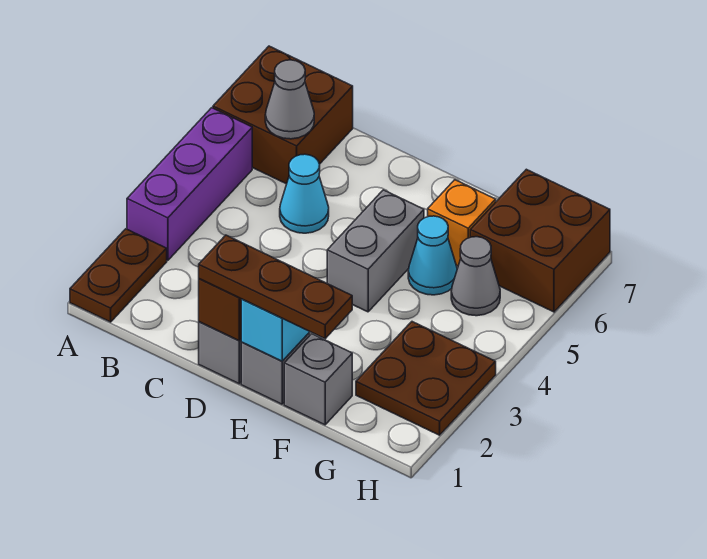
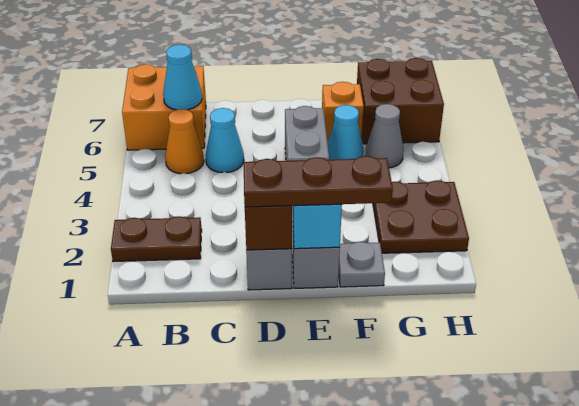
brown plate A1:A2 level 1 -> brown plate A2:B2 level 1
purple brick A3:A5 level 1 -> none
brown brick A6:B7 level 1 -> orange brick A6:B7 level 1
none -> orange cone B5 level 1
grey cone B6 level 2 -> cyan cone B6 level 2
grey brick F1 level 1 -> grey plate F1 level 1

